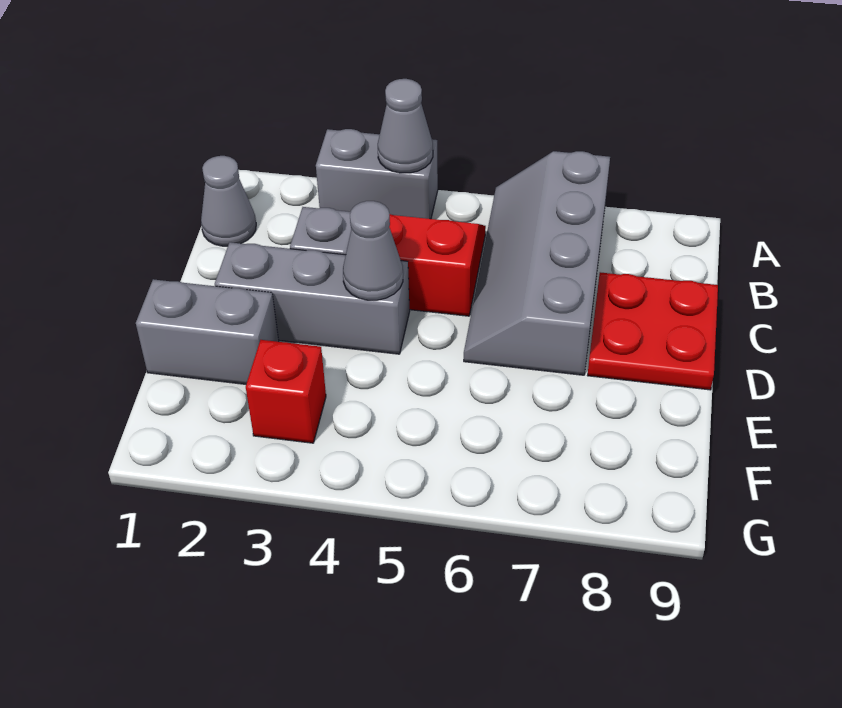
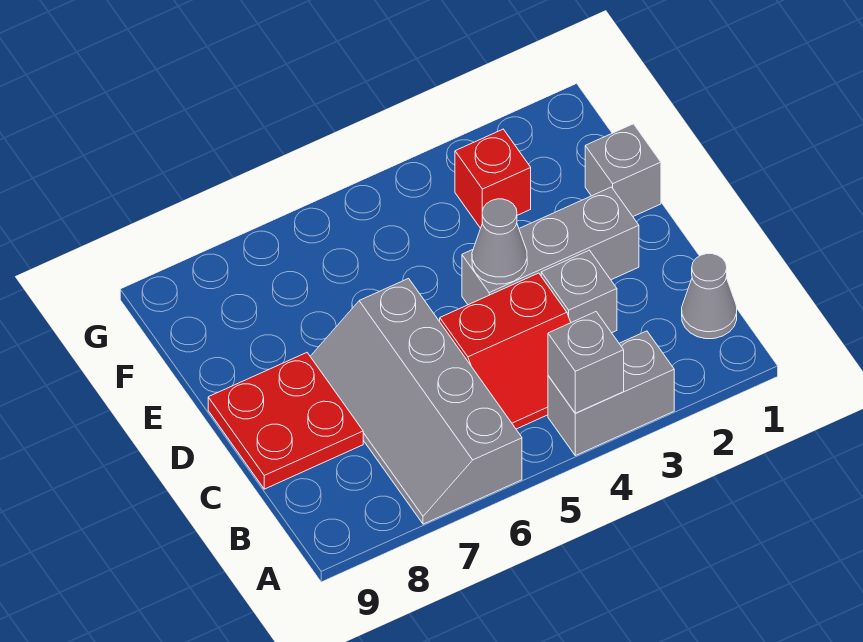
grey cone A4 level 2 -> grey brick A4 level 2
grey slope A6:D7 level 1 top 7 -> grey slope A6:D7 level 1 top 6
grey brick E1:E2 level 1 -> grey brick E1 level 1

